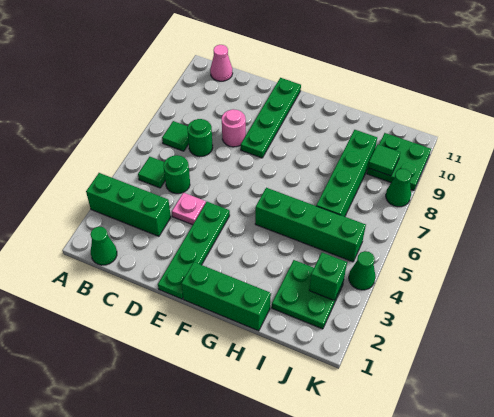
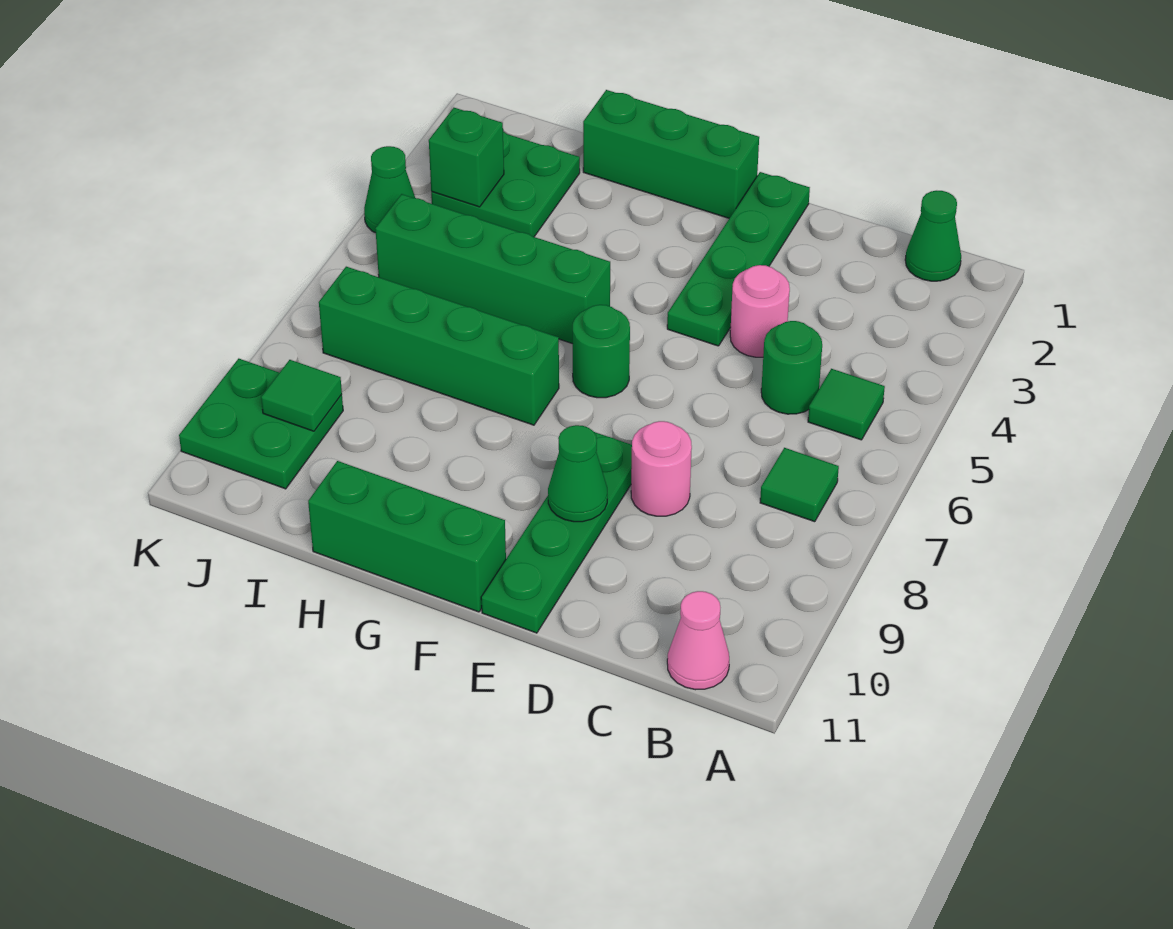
green brick A3:C3 level 1 -> green brick F11:H11 level 1
green round brick C7 level 1 -> green round brick F6 level 1
pink plate D4 level 1 -> pink round brick D4 level 1
green brick I6:I9 level 1 -> green brick G7:J7 level 1
green cone K8 level 1 -> green cone E9 level 2

